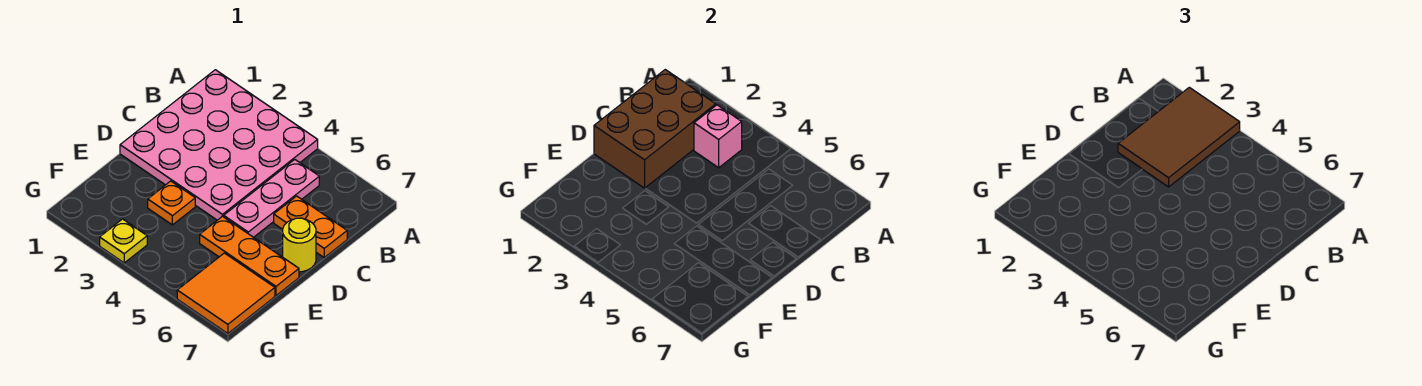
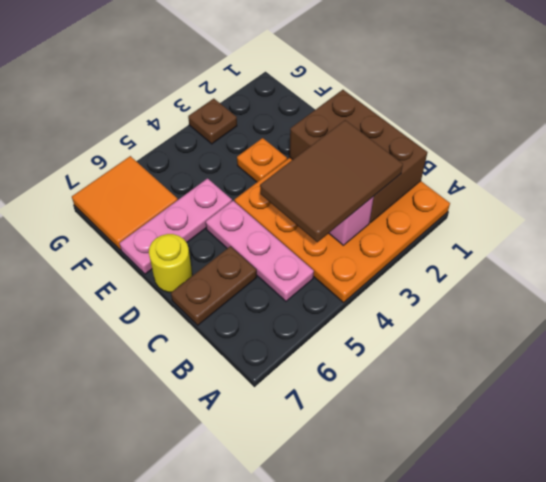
pink plate A1:D4 level 1 -> orange plate A1:D4 level 1
brown tile A2:C3 level 3 -> brown tile B2:C4 level 3
orange plate C6:C7 level 1 -> brown plate C6:C7 level 1
orange plate E5:E7 level 1 -> pink plate E5:E7 level 1
yellow plate G3 level 1 -> brown plate G3 level 1

